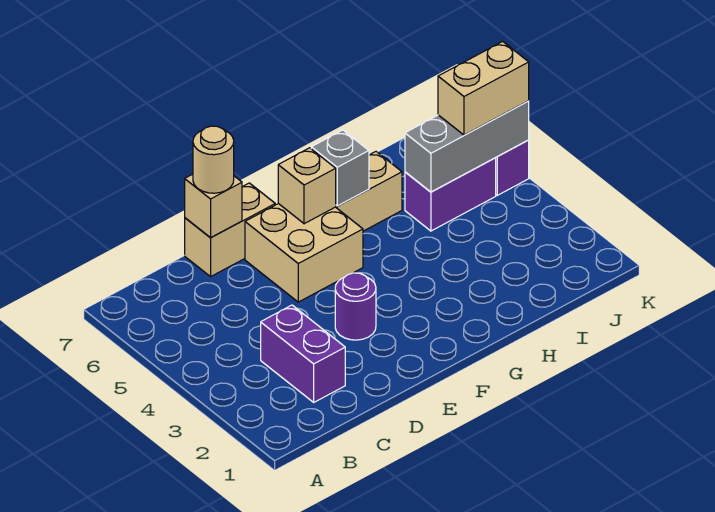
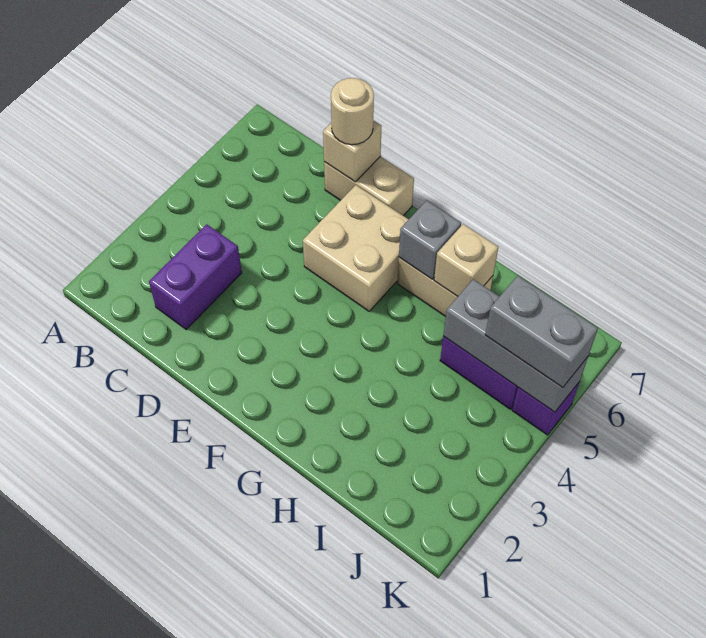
purple round brick E3 level 1 -> none
tan brick F6 level 2 -> tan brick H6 level 2
tan brick J5:K5 level 3 -> grey brick J5:K5 level 3

